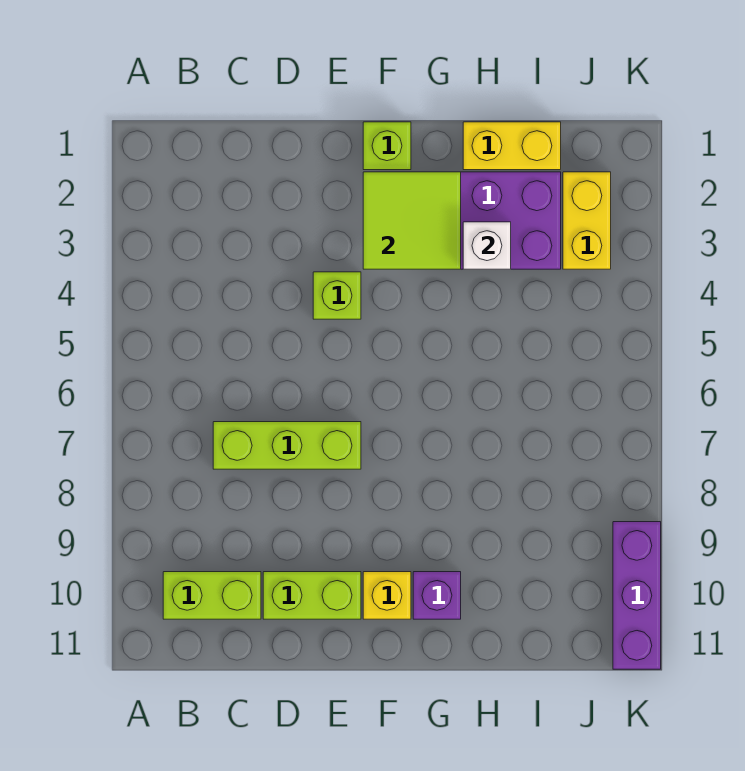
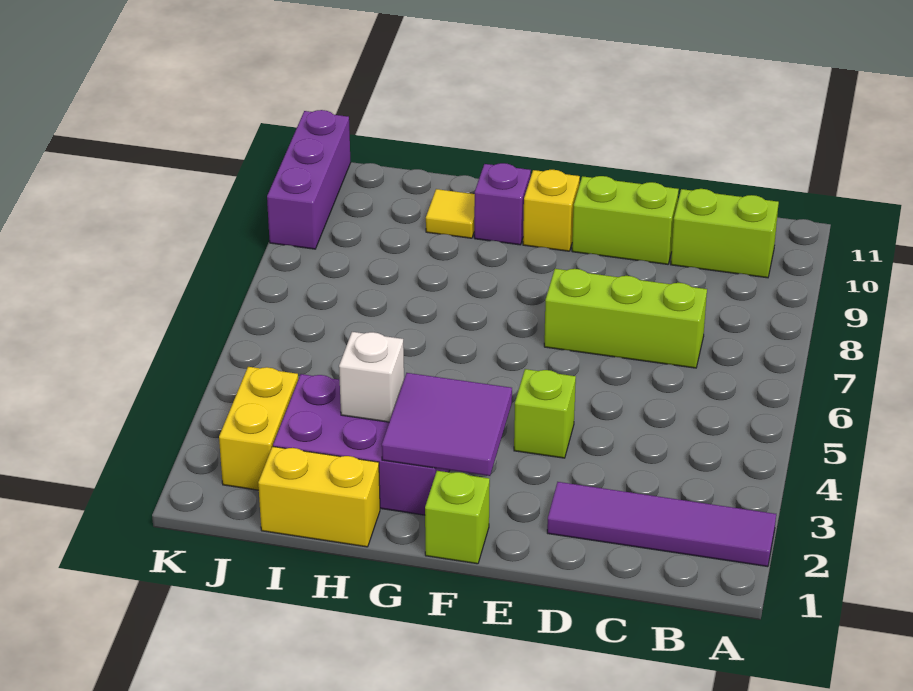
none -> purple tile A2:D2 level 1
lime tile F2:G3 level 2 -> purple tile F2:G3 level 2
none -> yellow tile H10 level 1

